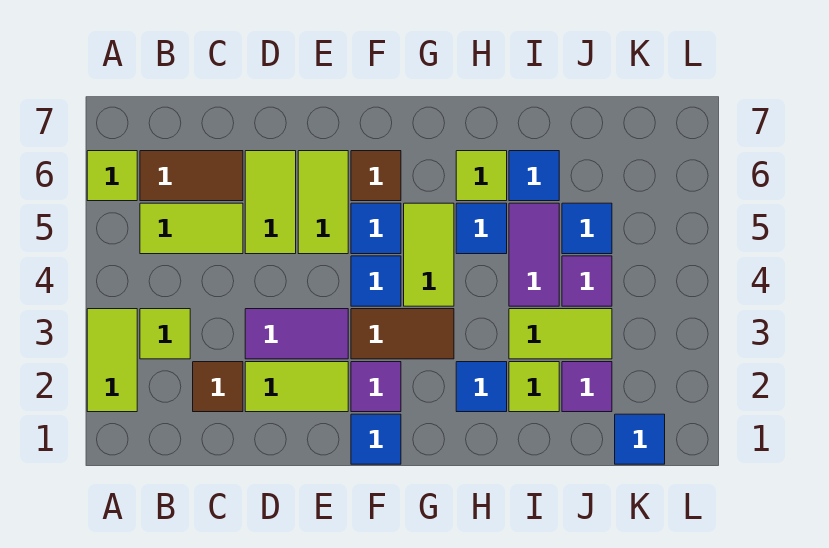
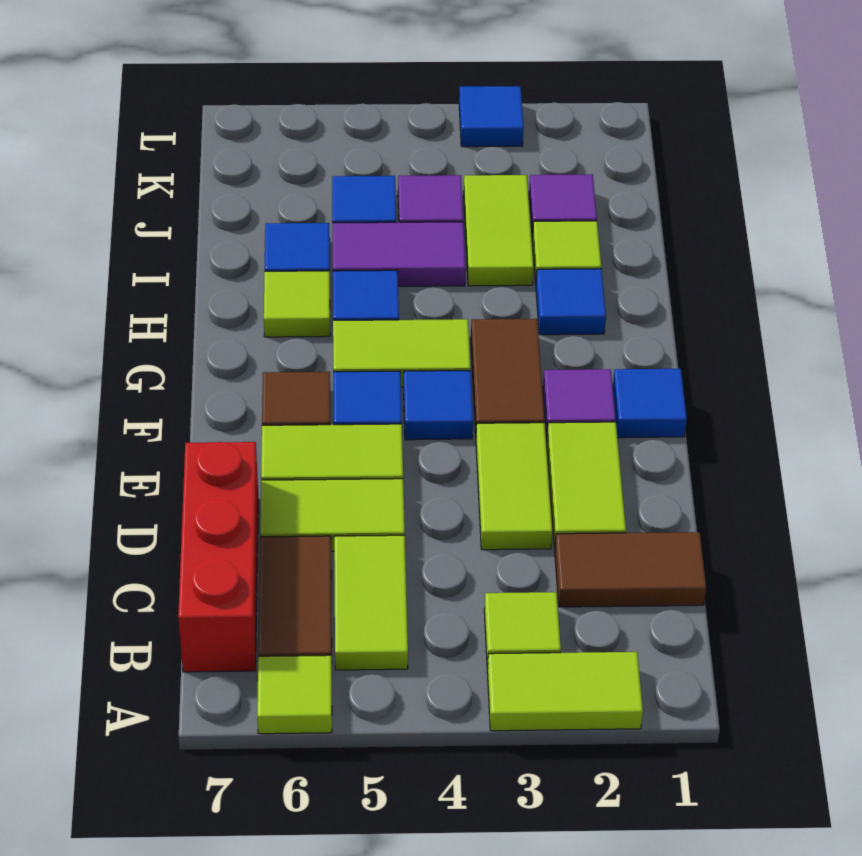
none -> red brick B7:D7 level 1
brown tile C2 level 1 -> brown tile C1:C2 level 1
purple tile D3:E3 level 1 -> lime tile D3:E3 level 1
blue tile K1 level 1 -> blue tile L3 level 1

